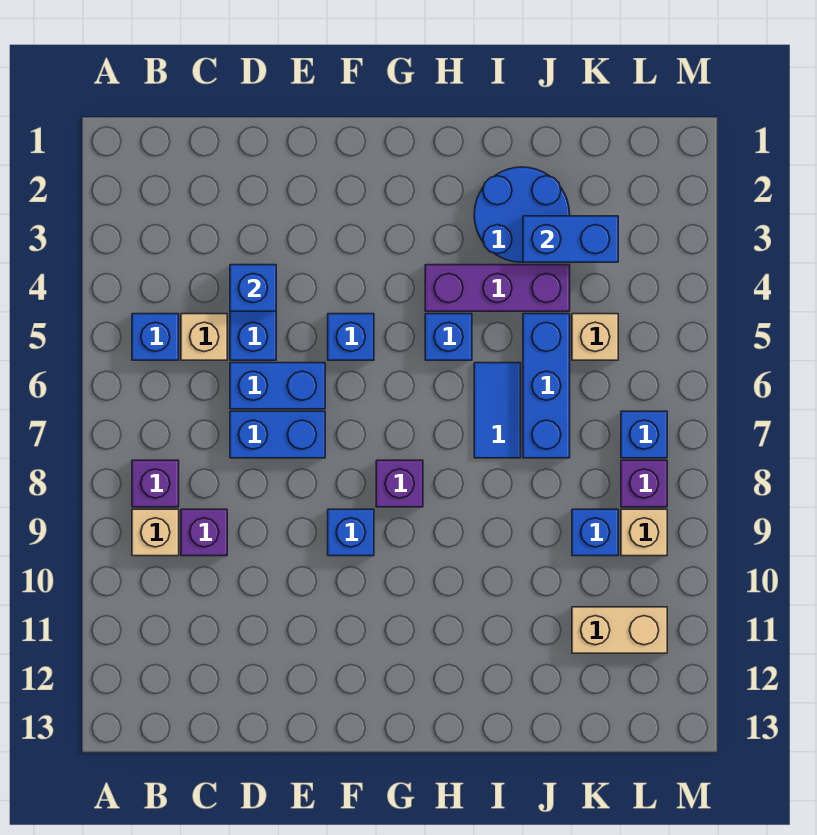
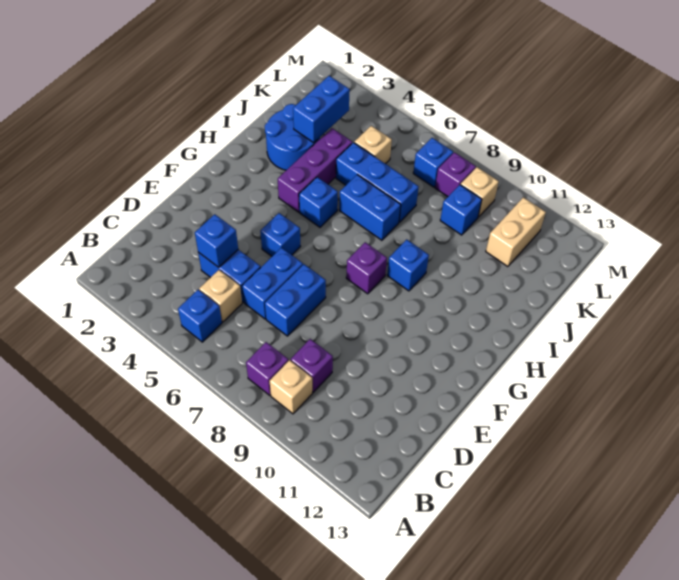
blue brick F9 level 1 -> blue brick H9 level 1
blue tile I6:I7 level 1 -> blue brick I6:I7 level 1

